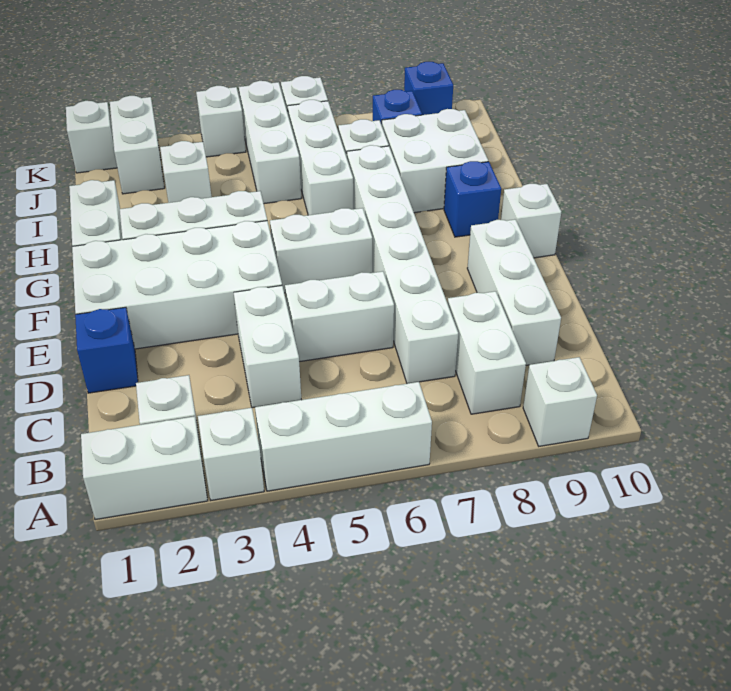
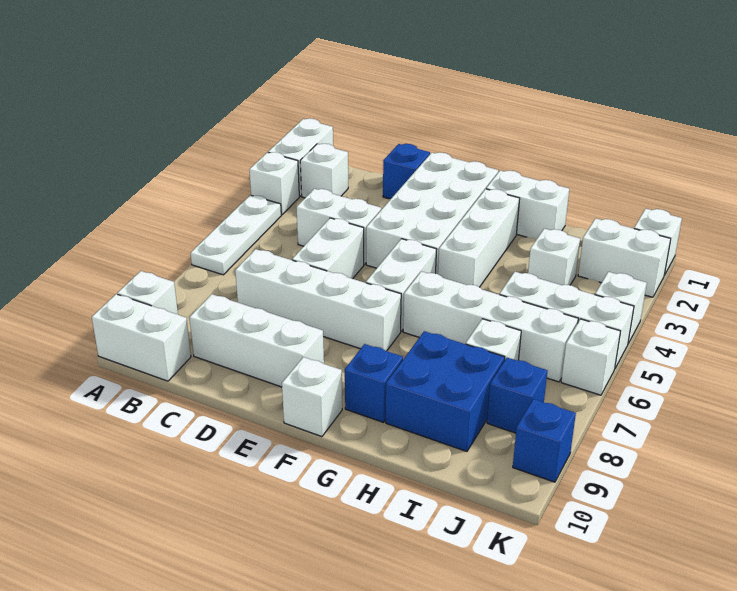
white brick A4:A6 level 1 -> white plate A4:A6 level 1
white brick B8:C8 level 1 -> white brick A10:B10 level 1
white brick C7:H7 level 1 -> white brick C7:F7 level 1
white brick H6:J6 level 1 -> white brick G6:J6 level 1
white brick H8:I9 level 1 -> blue brick H8:I9 level 1

